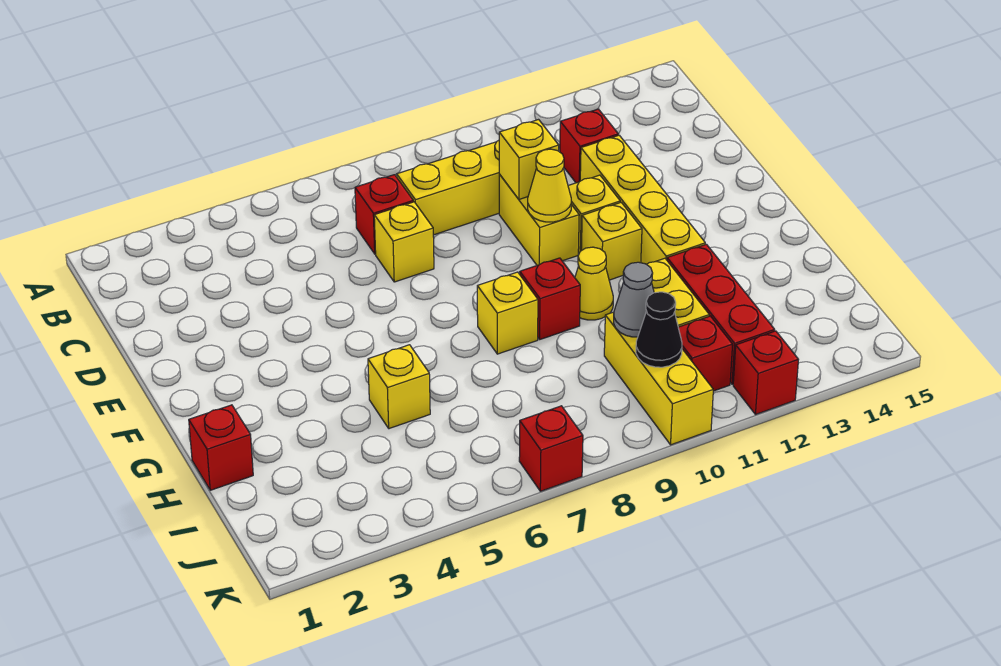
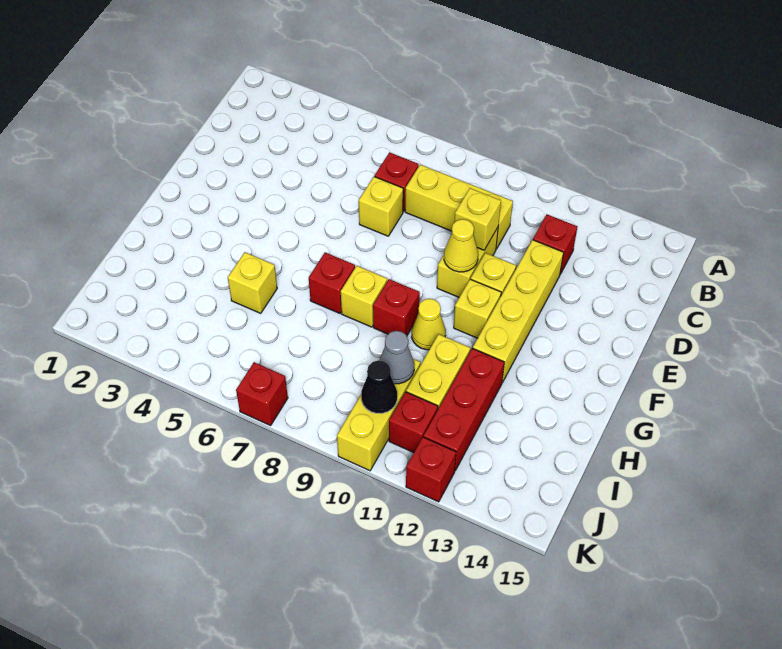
red brick H1 level 1 -> red brick G7 level 1

